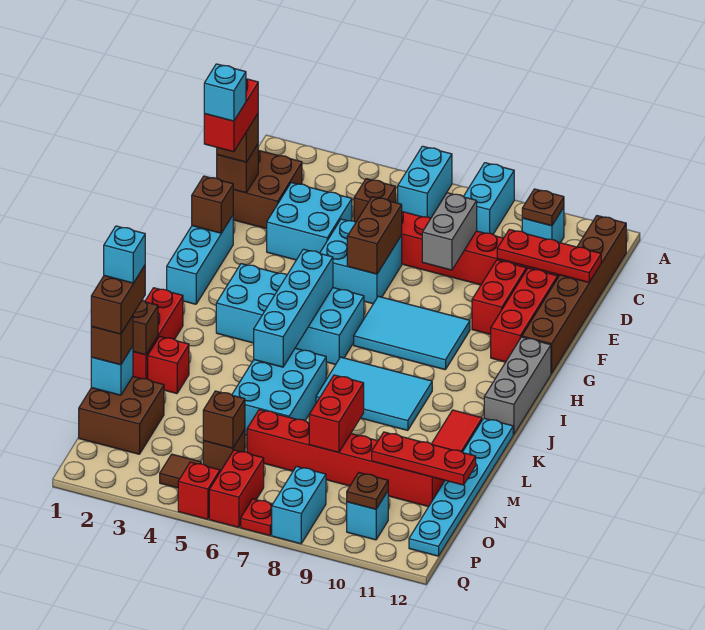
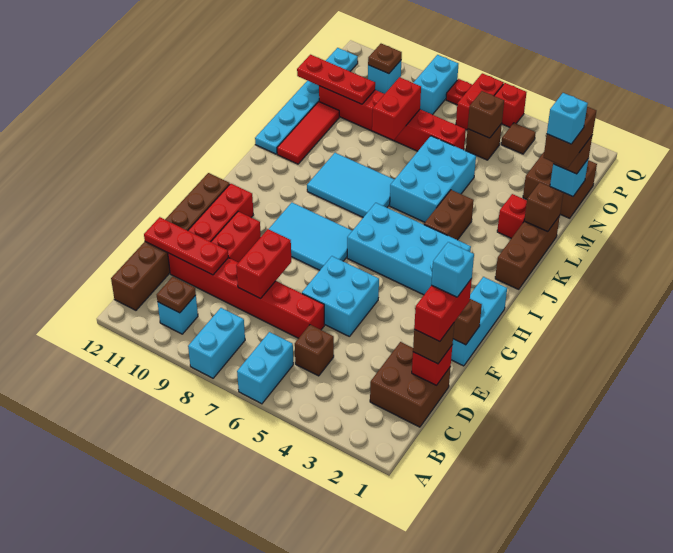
brown brick D1 level 2 -> red brick D1 level 2
cyan brick D3:E4 level 1 -> none
grey brick D8:E8 level 2 -> red brick D8:E8 level 2
brown brick E6:F6 level 2 -> brown brick J4:K4 level 1
cyan brick H5:K5 level 2 -> none
grey brick H12:J12 level 1 -> none
red brick J1:L1 level 1 -> brown brick J1:L1 level 1

